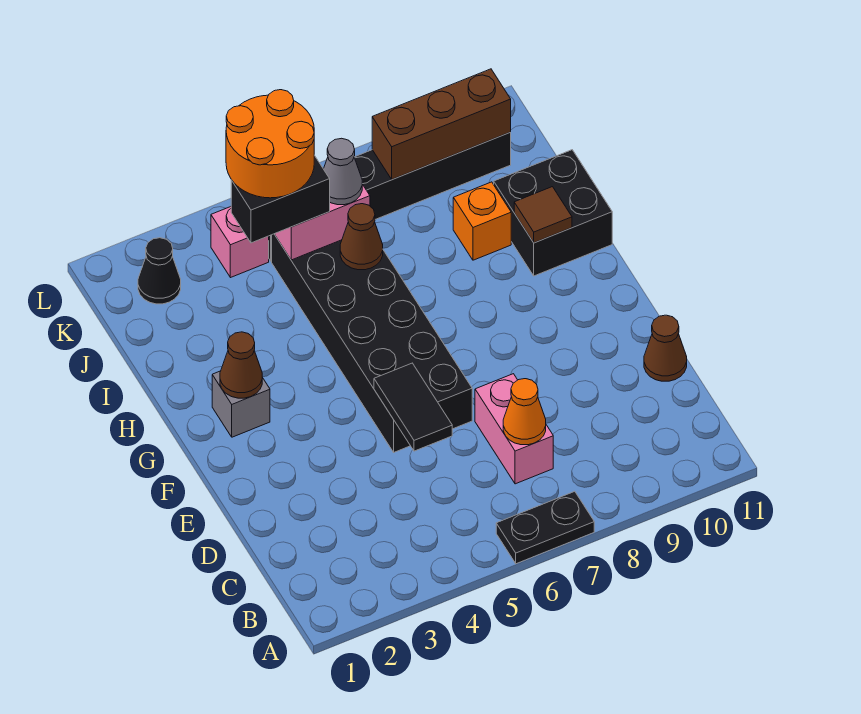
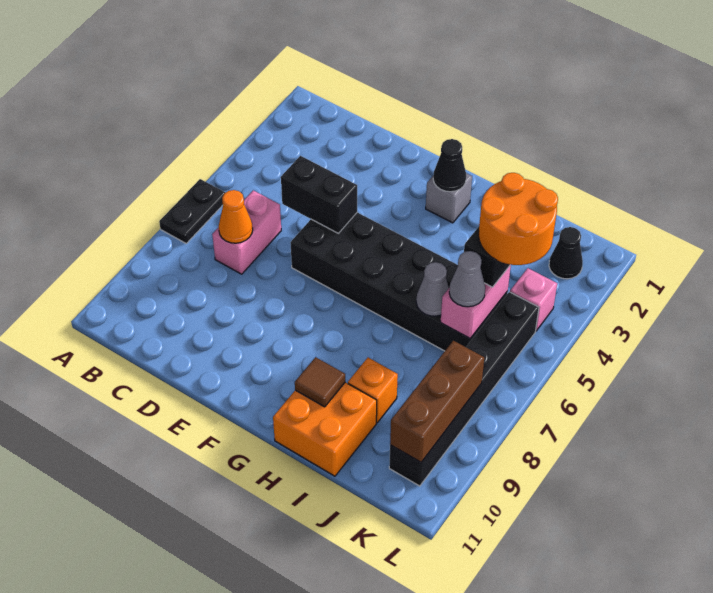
pink brick C7:D7 level 1 -> pink brick C6:C7 level 1
black tile D5:E5 level 2 -> black brick D5:E5 level 2
brown cone D11 level 1 -> none
brown cone G2 level 2 -> black cone G2 level 2
black brick H10:I11 level 1 -> orange brick H10:I11 level 1
brown cone I6 level 2 -> grey cone I6 level 2

